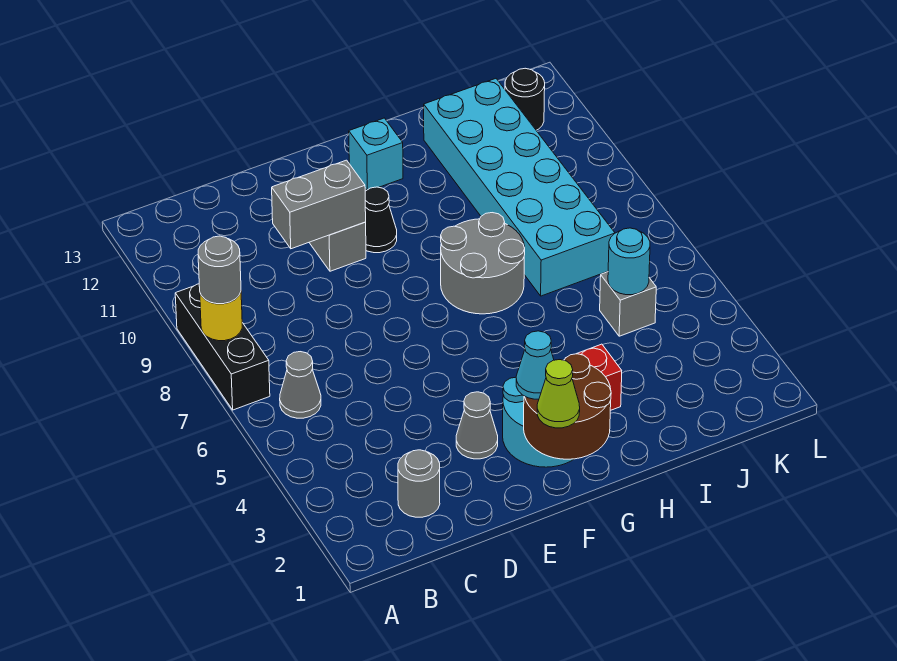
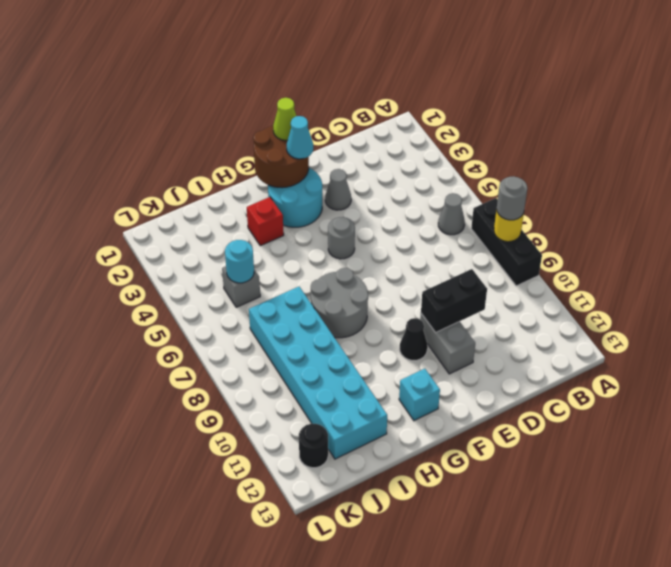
grey round brick C2 level 1 -> grey round brick F5 level 1
grey brick D10:E10 level 2 -> black brick D10:E10 level 2

